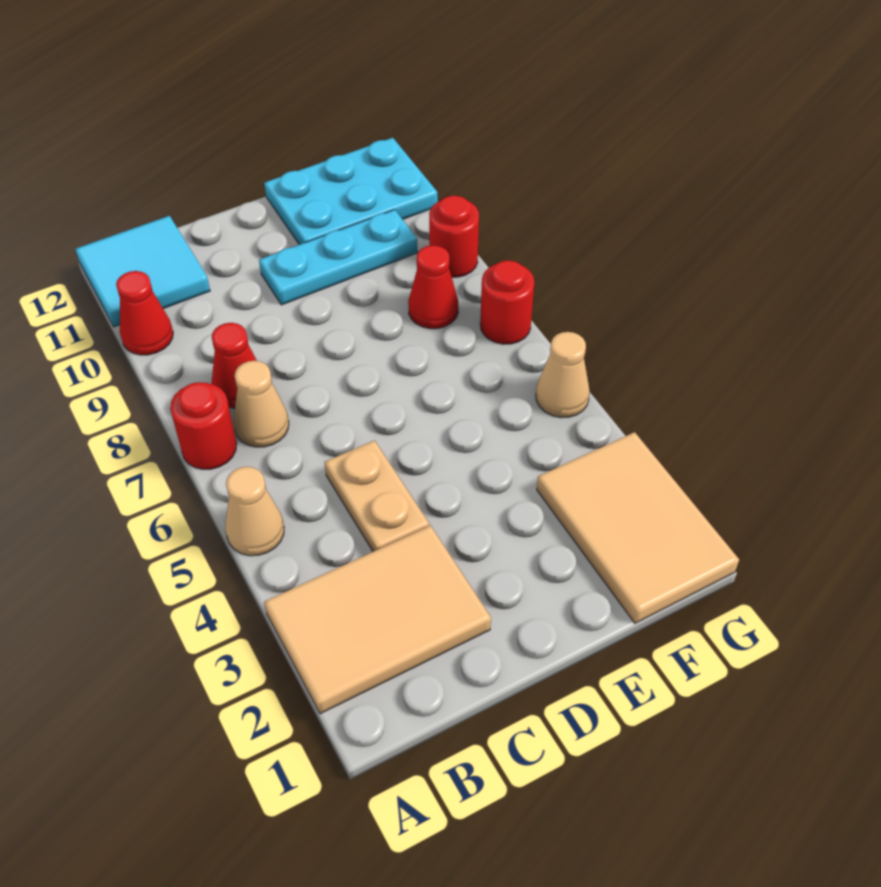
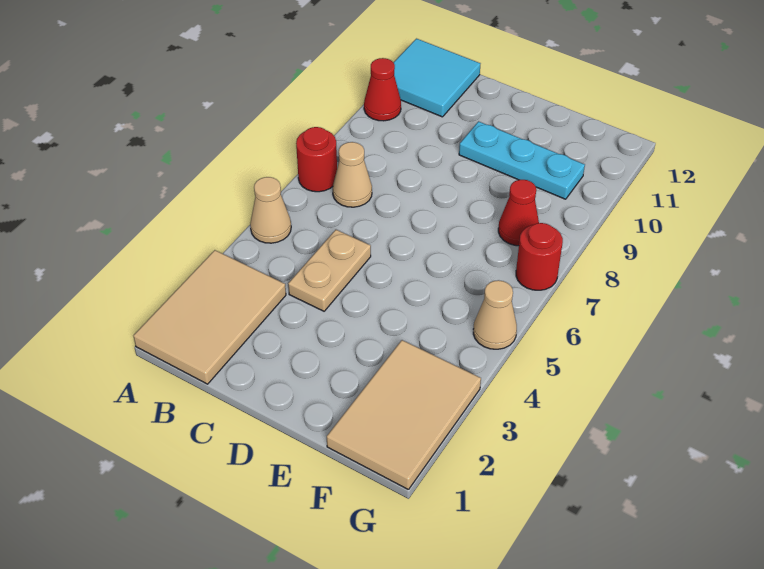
tan tile A2:C3 level 1 -> tan tile A1:B3 level 1
red cone B8 level 1 -> none
cyan plate E11:G12 level 1 -> none
red round brick G9 level 1 -> none

